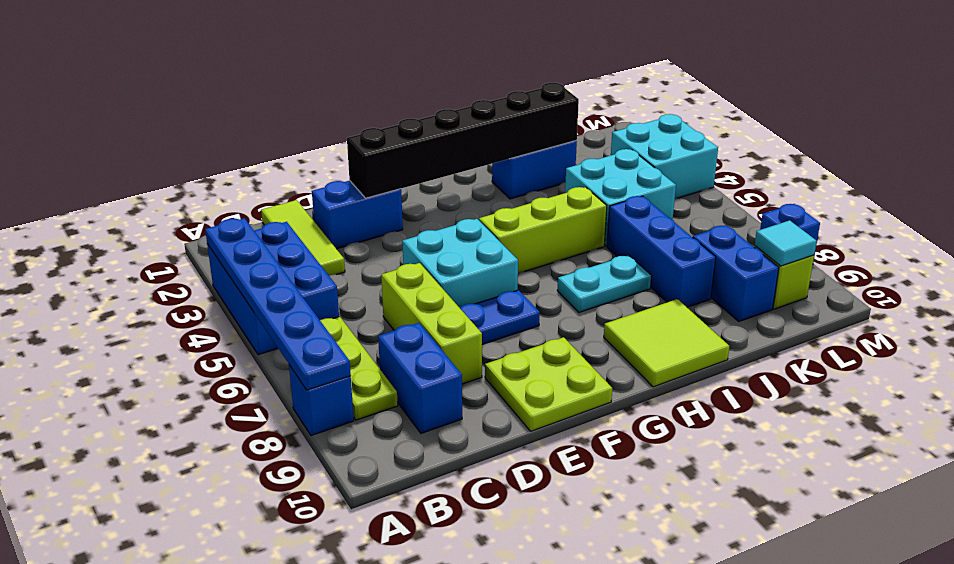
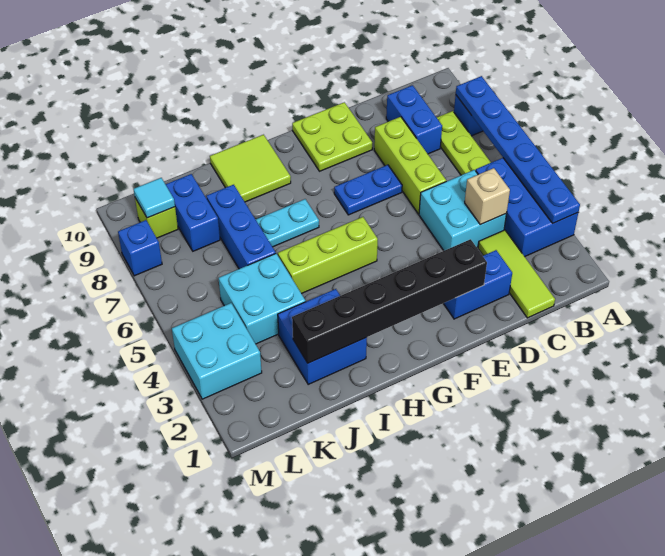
none -> tan brick C4 level 2
cyan brick E5:F6 level 1 -> cyan brick C4:D5 level 1
blue brick I2:J2 level 1 -> blue brick I2:J3 level 1

